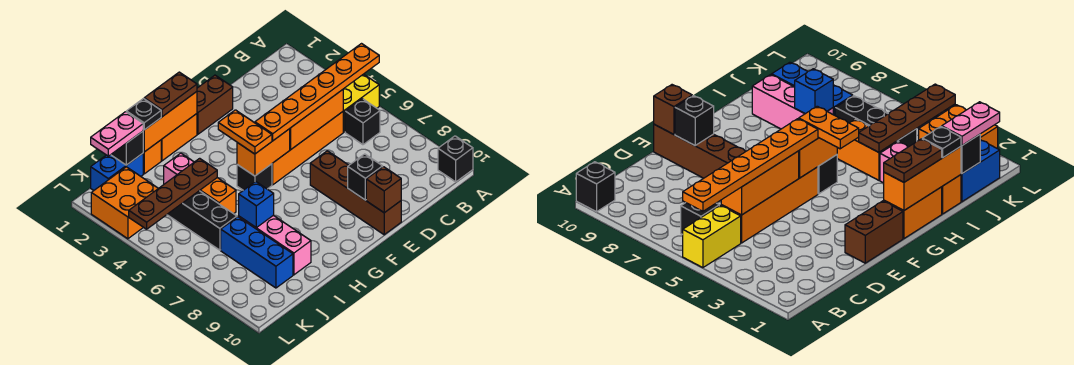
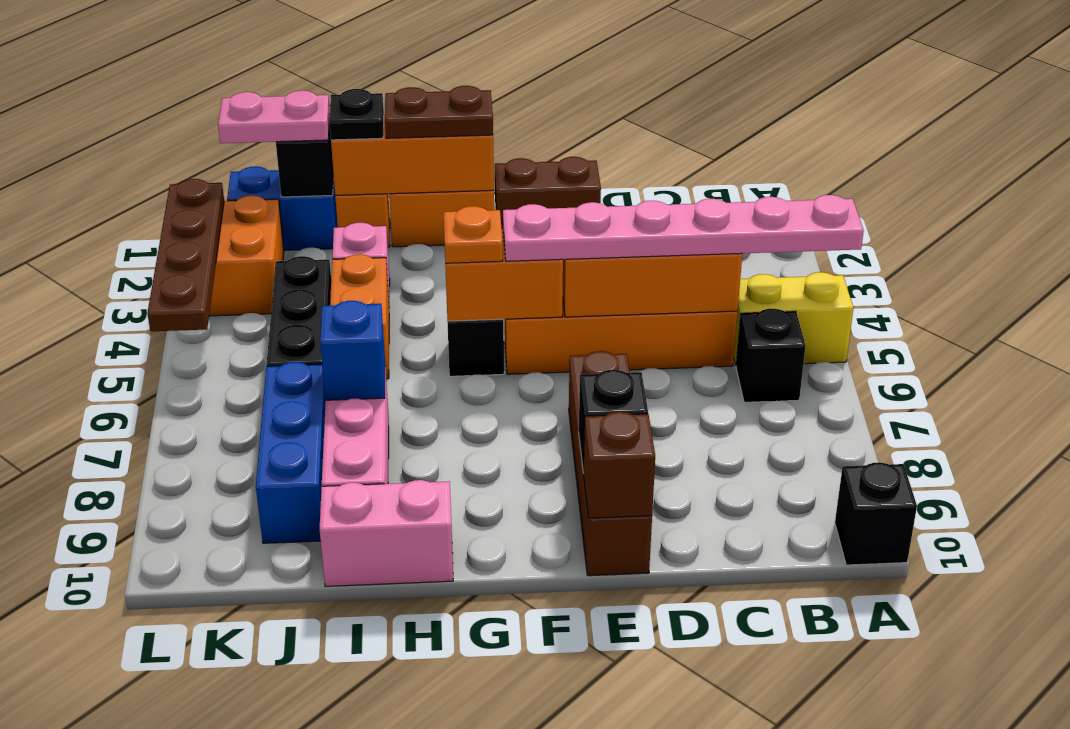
orange plate A5:F5 level 3 -> pink plate A5:F5 level 3
orange plate G4:G5 level 3 -> orange plate G5 level 3
none -> pink brick H10:I10 level 1
brown plate I4:L4 level 2 -> brown plate L2:L5 level 2

